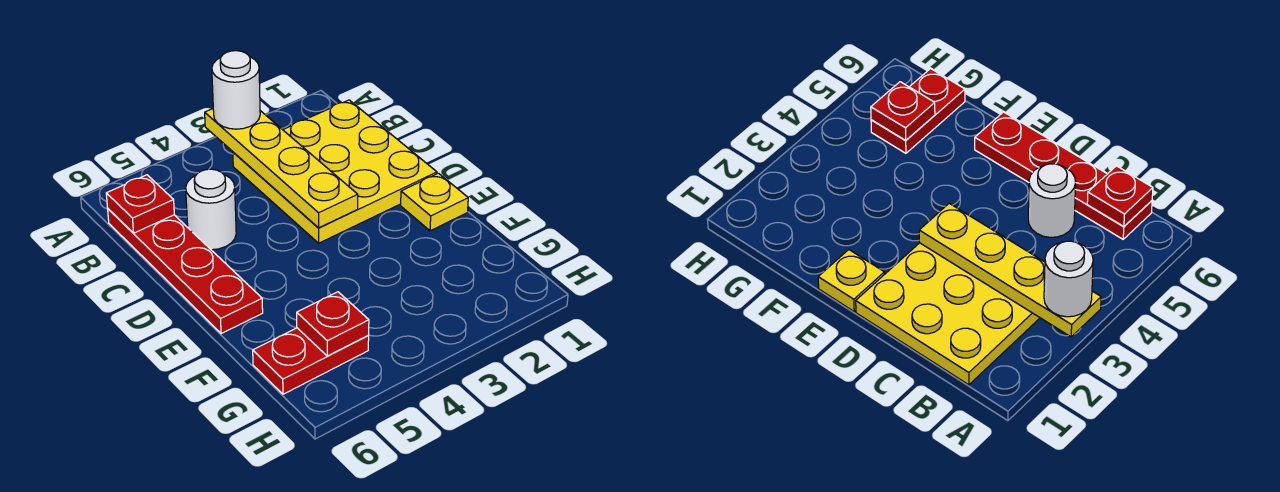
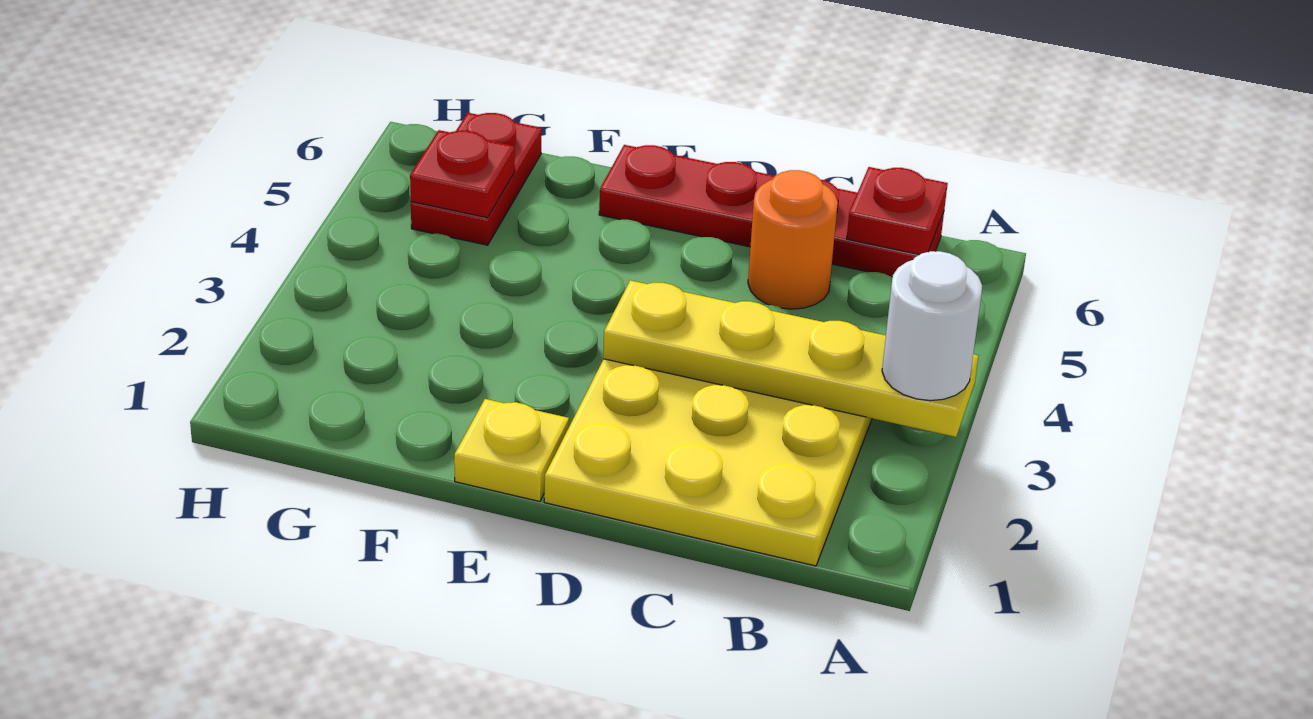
white round brick C5 level 1 -> orange round brick C5 level 1

